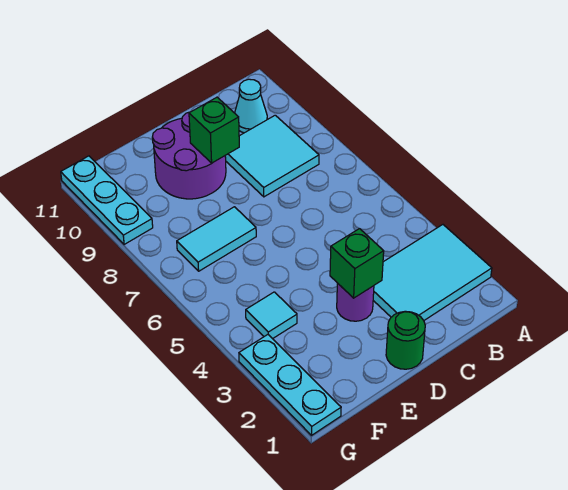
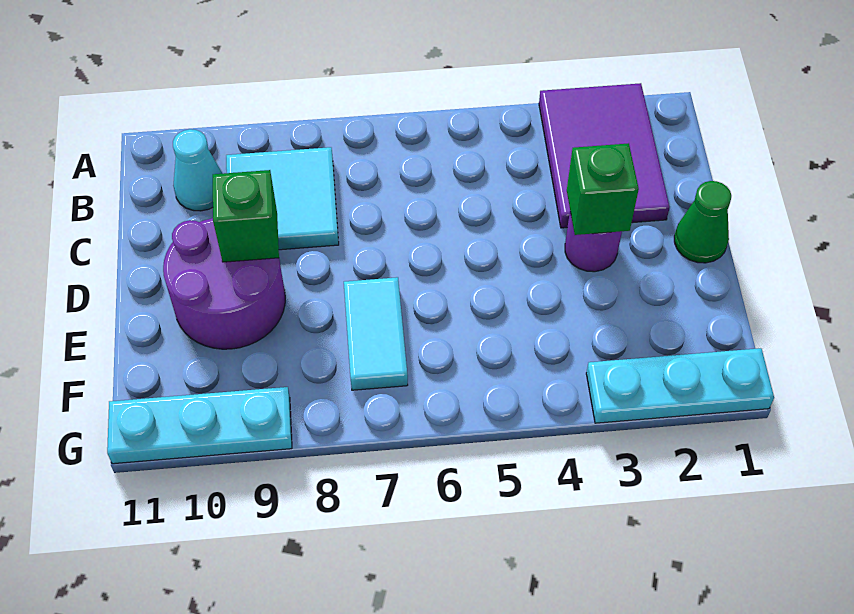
cyan tile A2:C3 level 1 -> purple tile A2:C3 level 1
green round brick D1 level 1 -> green cone D1 level 1
cyan tile F4 level 1 -> none

